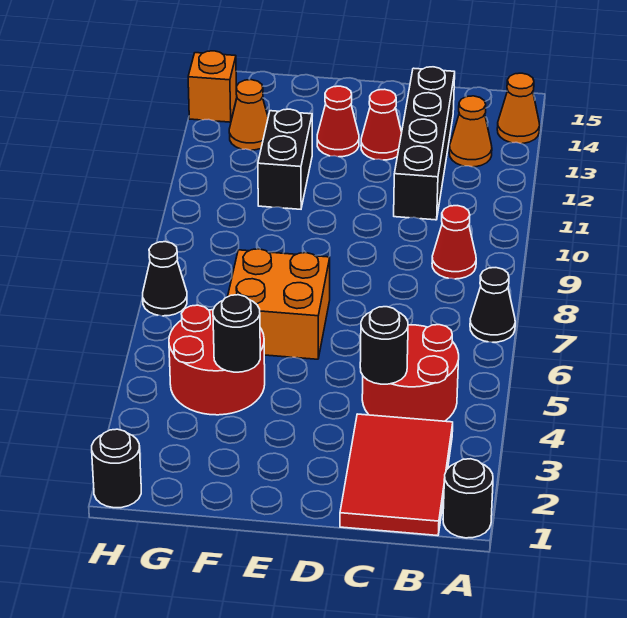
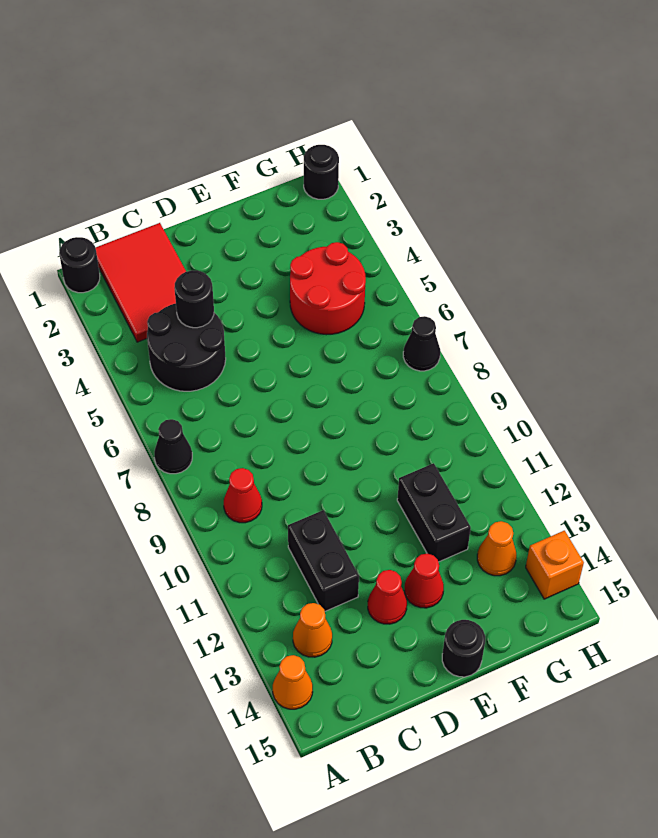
red round brick B4:C5 level 1 -> black round brick B4:C5 level 1
black brick C11:C14 level 1 -> black brick C11:C12 level 1
orange brick E6:F7 level 1 -> none
black round brick F4 level 2 -> black round brick E15 level 1

